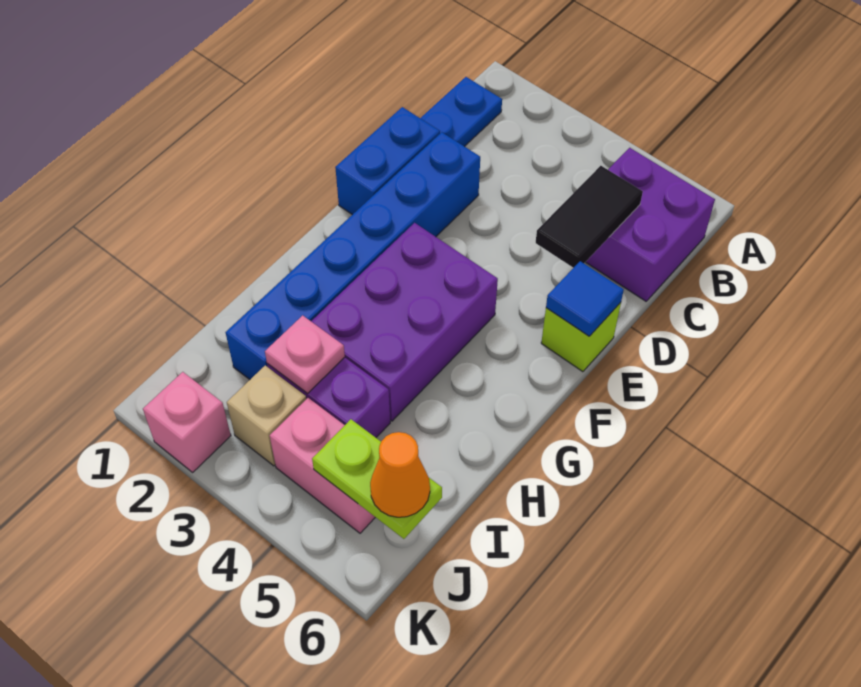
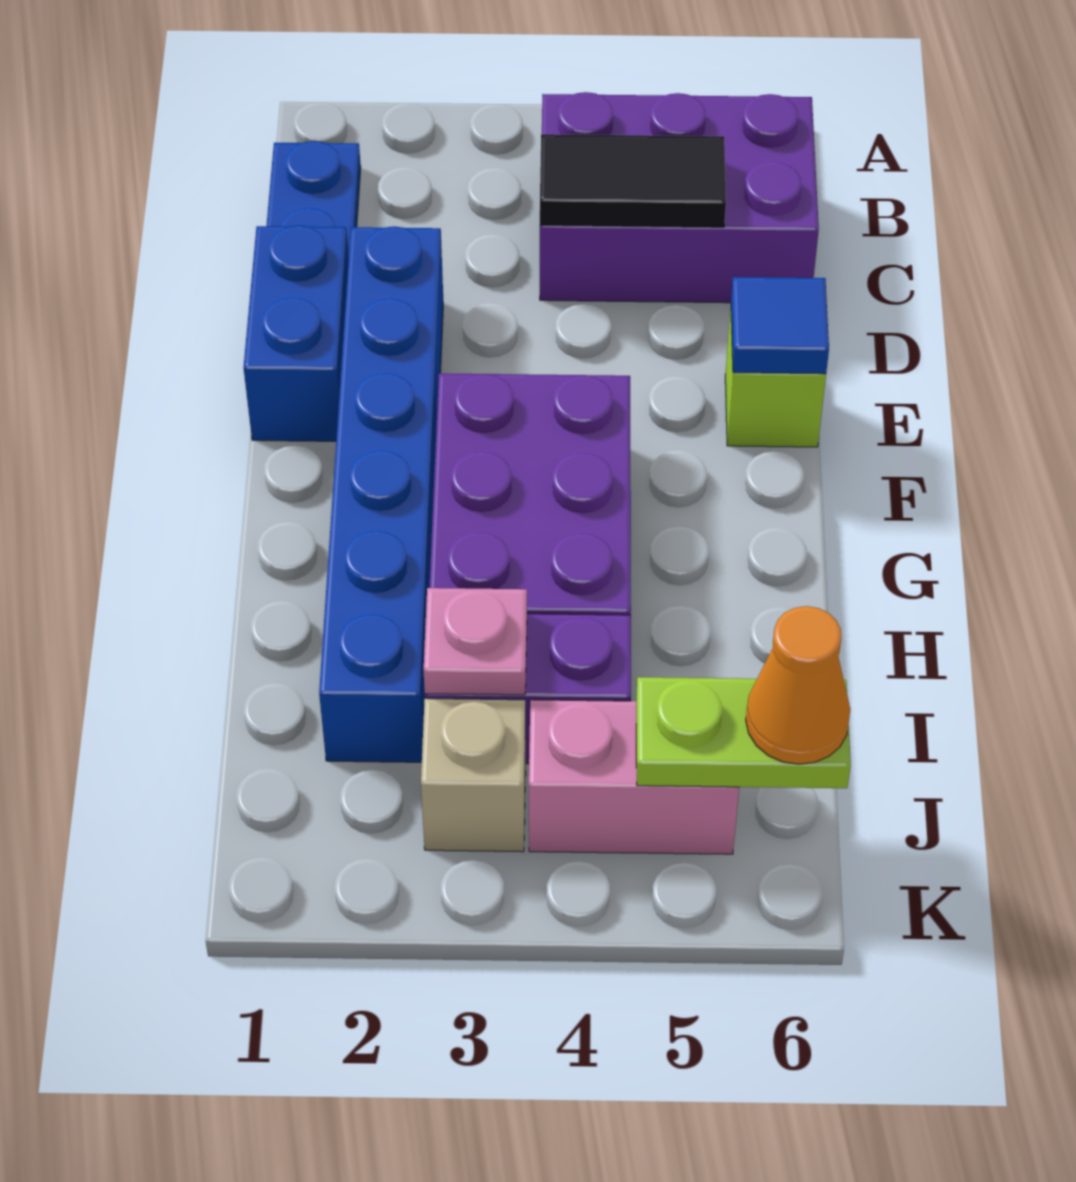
purple brick B5:C6 level 1 -> purple brick B4:C6 level 1
black tile C5:D5 level 2 -> black tile C4:C5 level 2
pink brick K2 level 1 -> none

